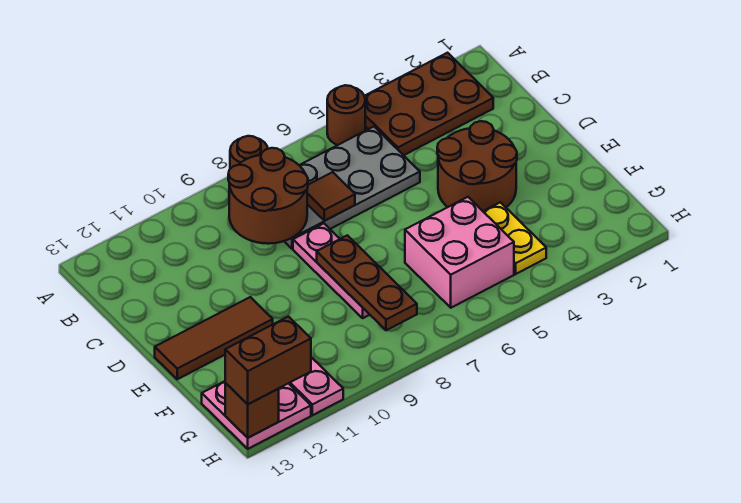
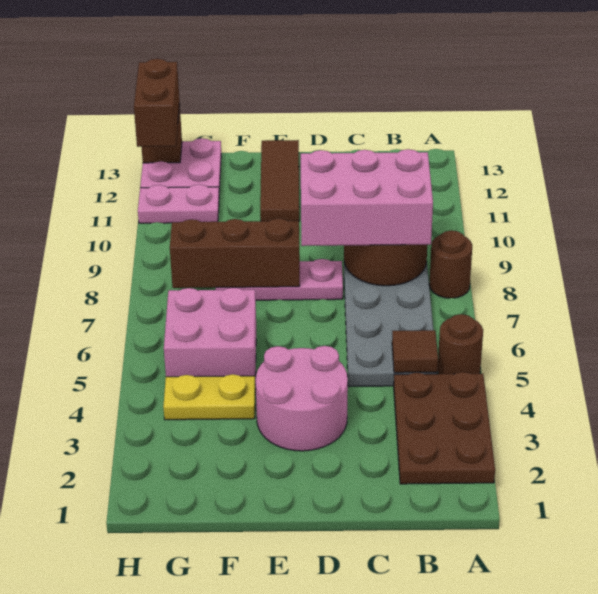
none -> pink brick B8:D9 level 3
brown tile C7 level 2 -> brown tile B5 level 2
brown round brick D3:E4 level 1 -> pink round brick D3:E4 level 1
brown plate E8:G8 level 2 -> brown brick E8:G8 level 2

